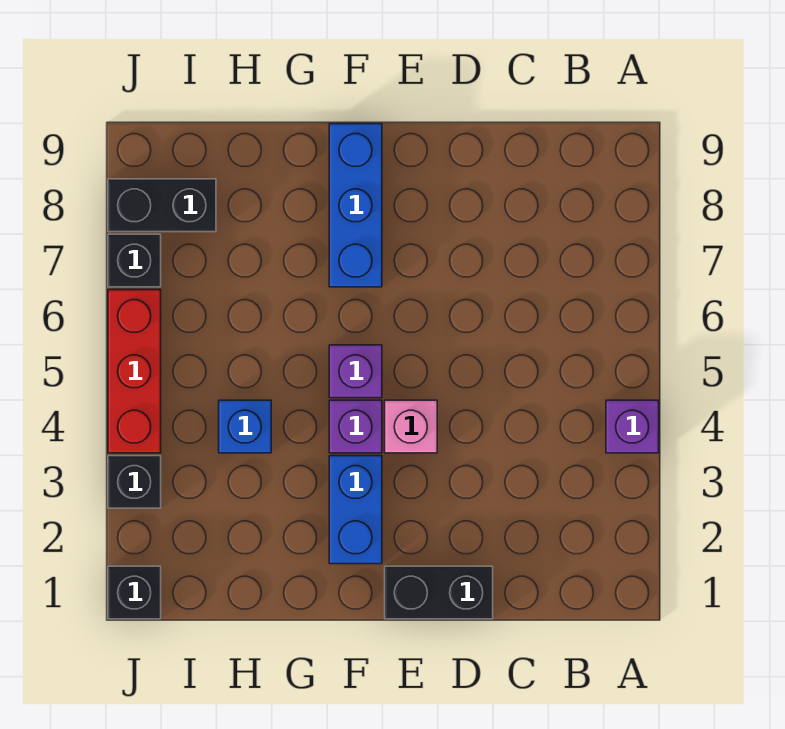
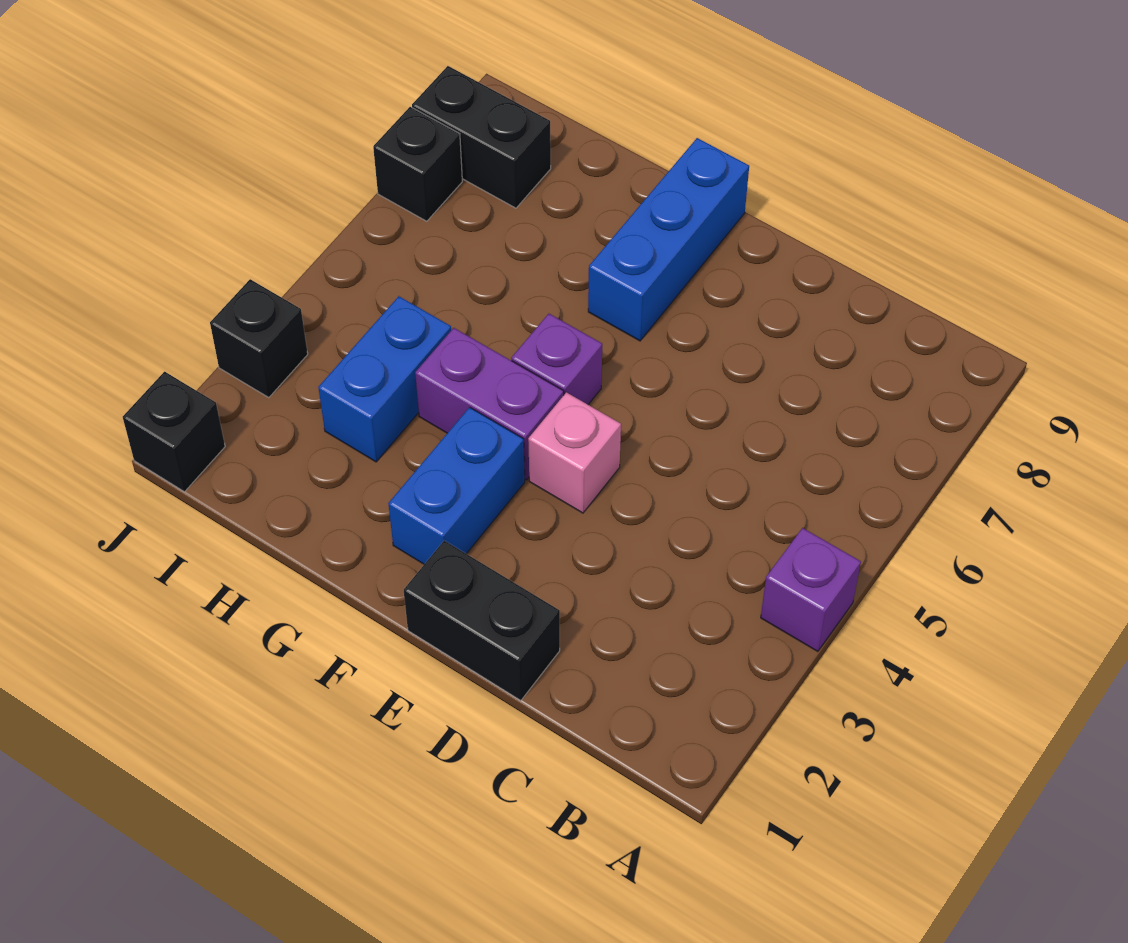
purple brick F4 level 1 -> purple brick F4:G4 level 1
blue brick H4 level 1 -> blue brick H3:H4 level 1
red brick J4:J6 level 1 -> none

